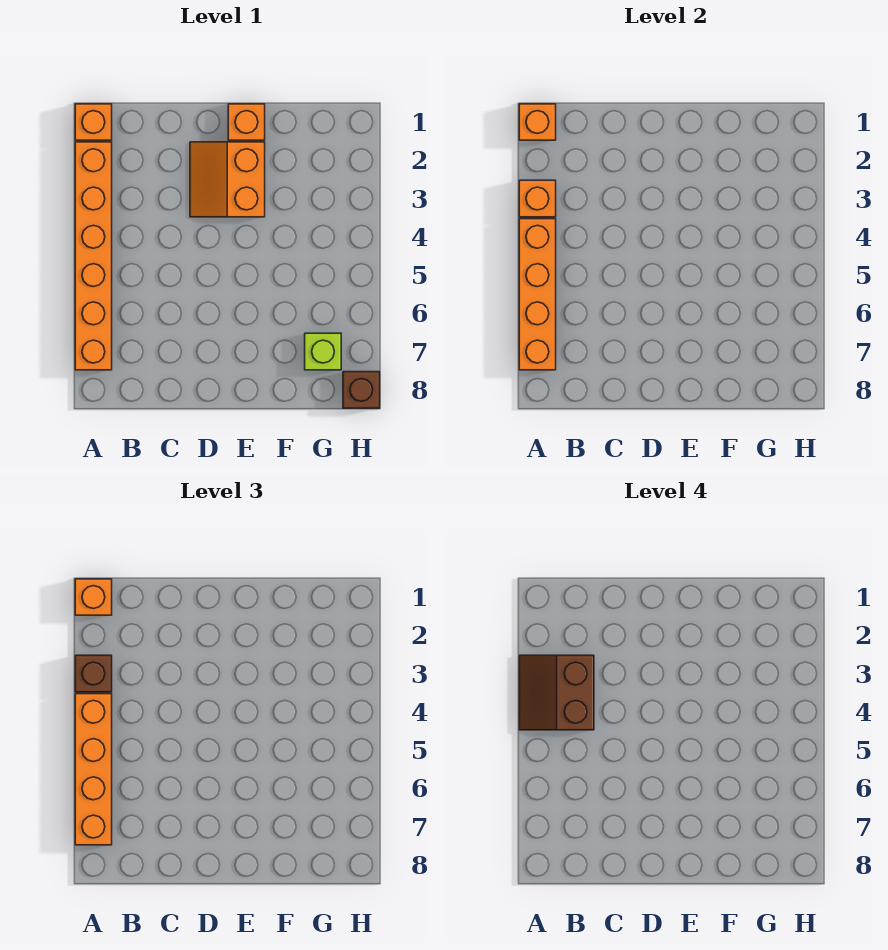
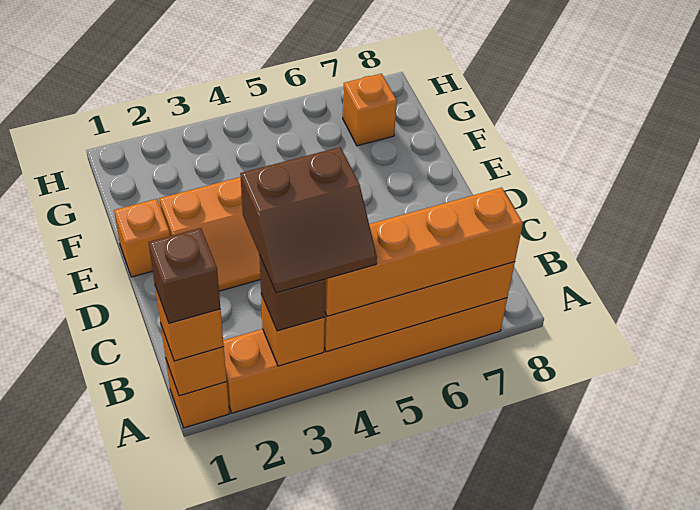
lime brick G7 level 1 -> orange brick G7 level 1
brown brick H8 level 1 -> brown brick A1 level 4

